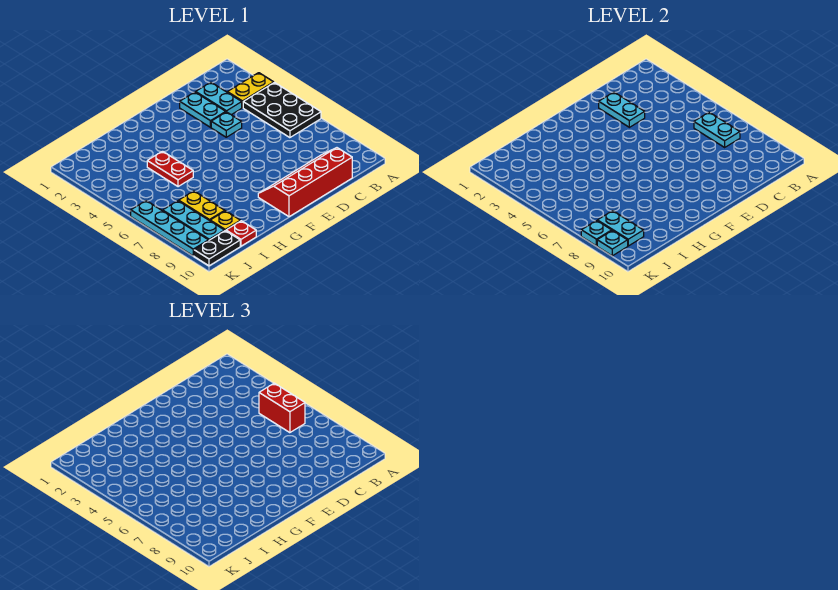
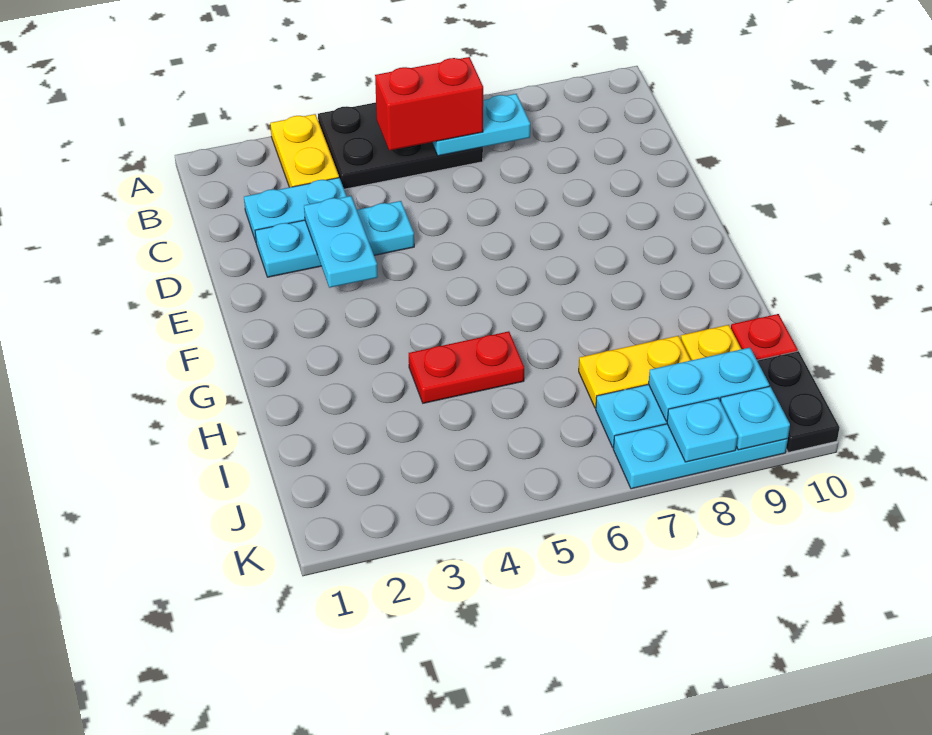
red slope C9:F10 level 1 top 10 -> none
cyan plate D2:D3 level 2 -> cyan plate D3:E3 level 2
cyan plate K6:K9 level 1 -> cyan plate K7:K9 level 1

